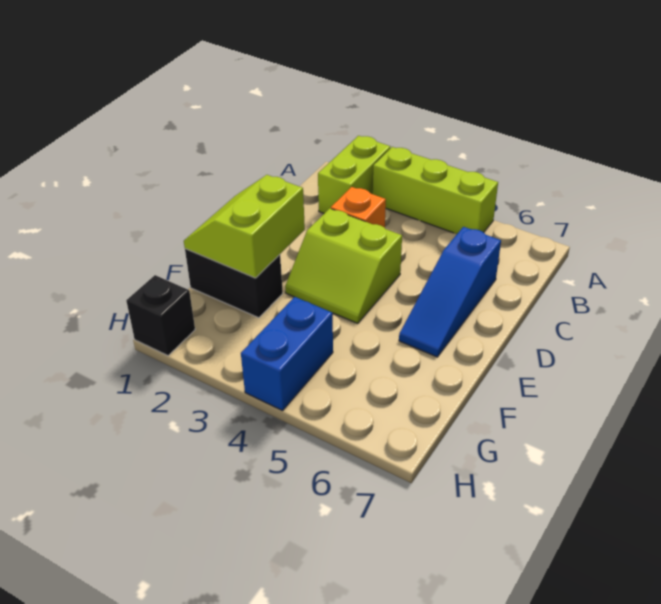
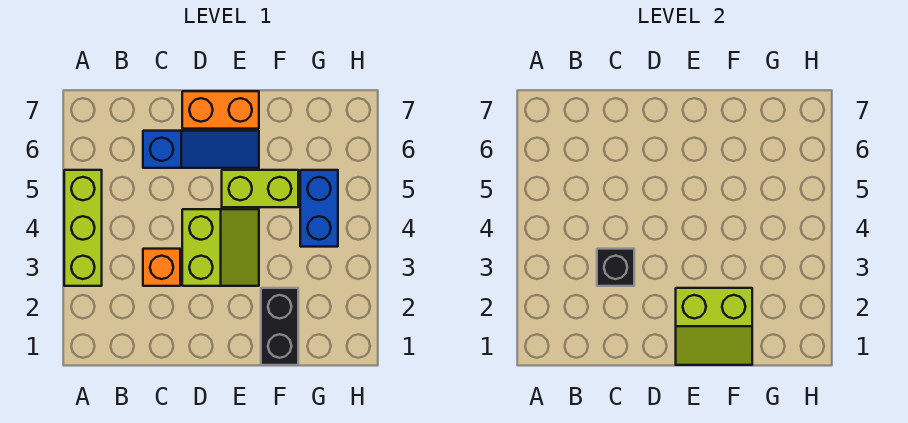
lime brick A2:B2 level 1 -> lime brick E5:F5 level 1
none -> orange brick D7:E7 level 1
blue brick G4:H4 level 1 -> blue brick G4:G5 level 1
black brick H1 level 1 -> black brick C3 level 2

